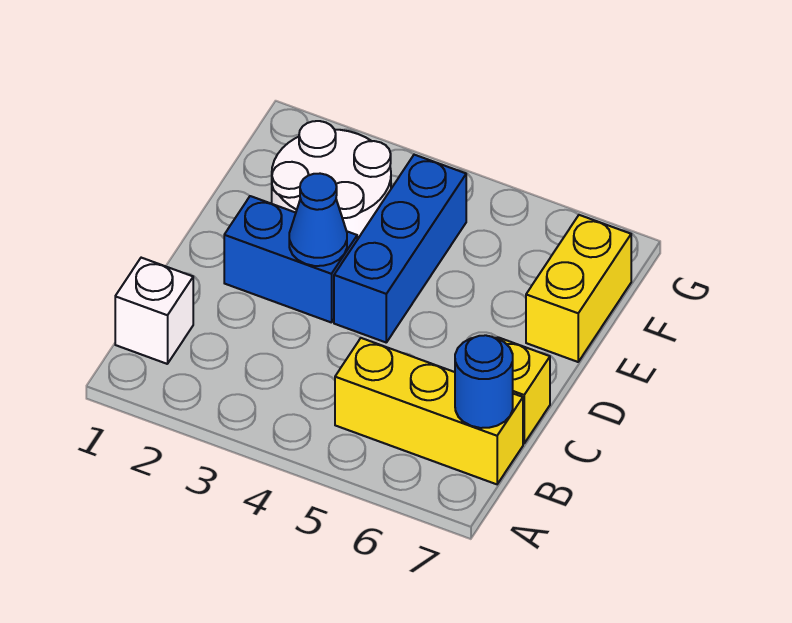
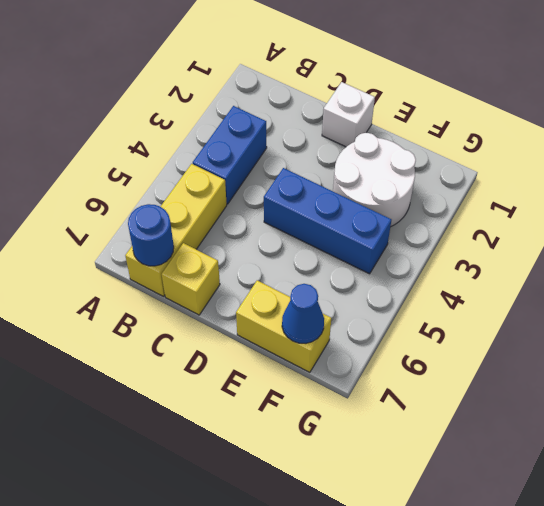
white brick B1 level 1 -> white brick D1 level 1
blue brick D2:D3 level 1 -> blue brick B3:B4 level 1
blue cone D3 level 2 -> blue cone F7 level 2

